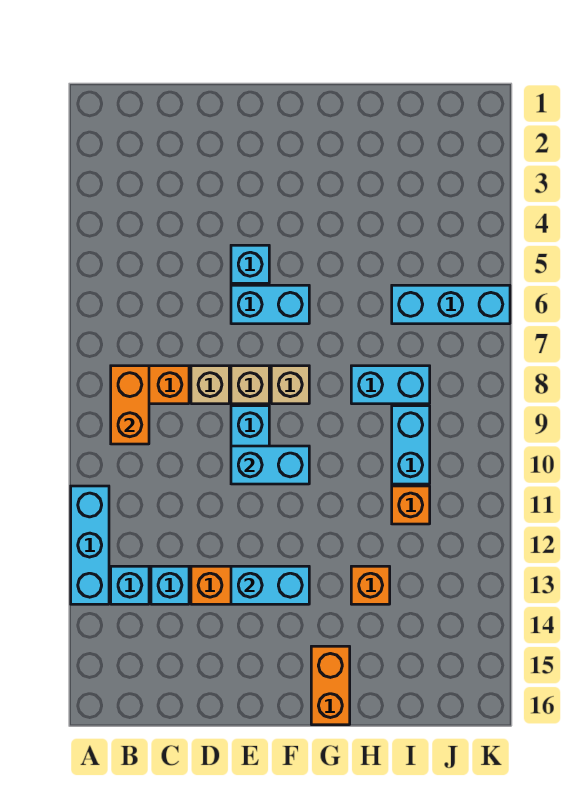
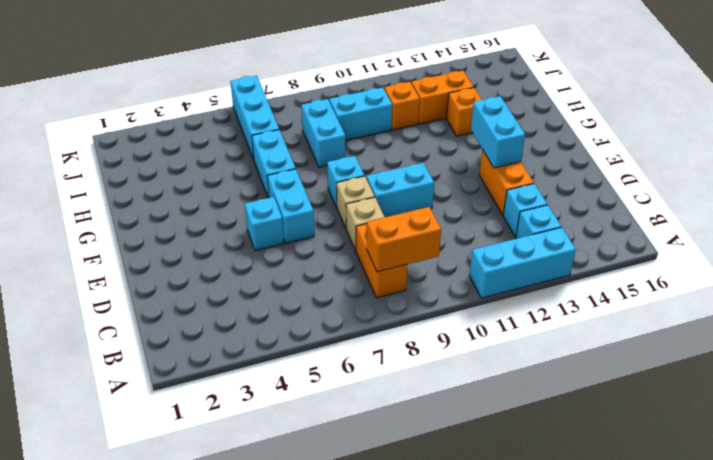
cyan brick E10:F10 level 2 -> cyan brick G6:H6 level 1
tan brick F8 level 1 -> cyan brick F8 level 1
orange brick G15:G16 level 1 -> orange brick I12:I13 level 1

